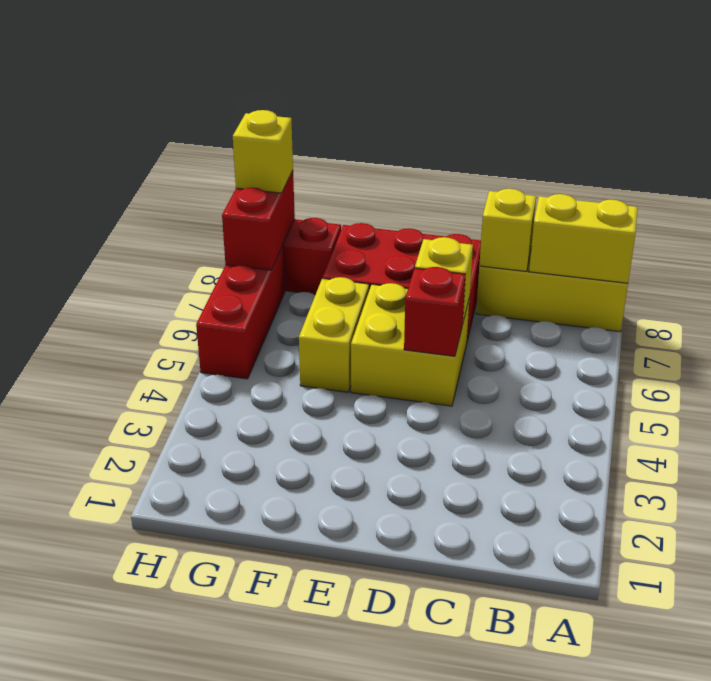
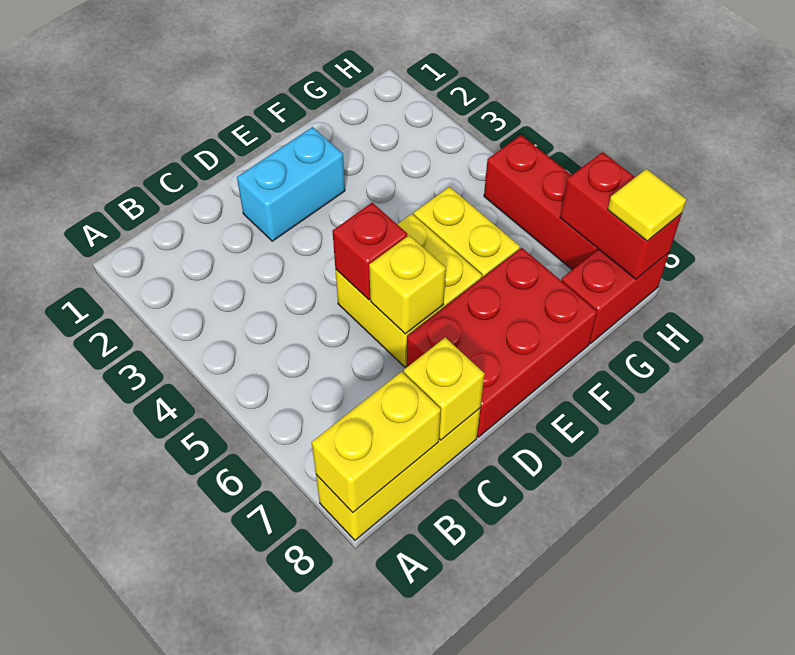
none -> cyan brick D2:E2 level 1
yellow brick H8 level 3 -> yellow tile H8 level 3

